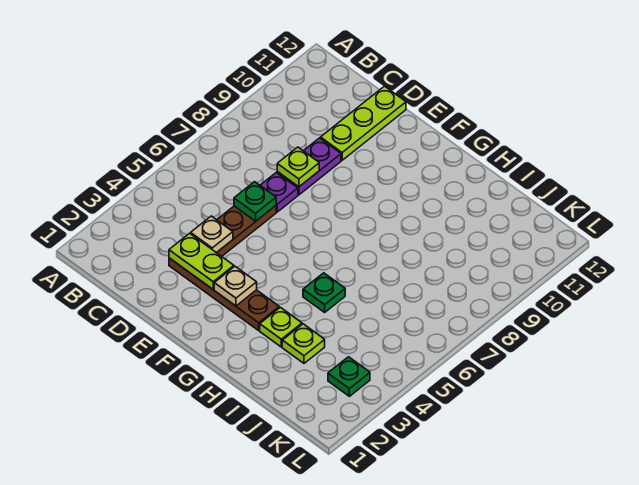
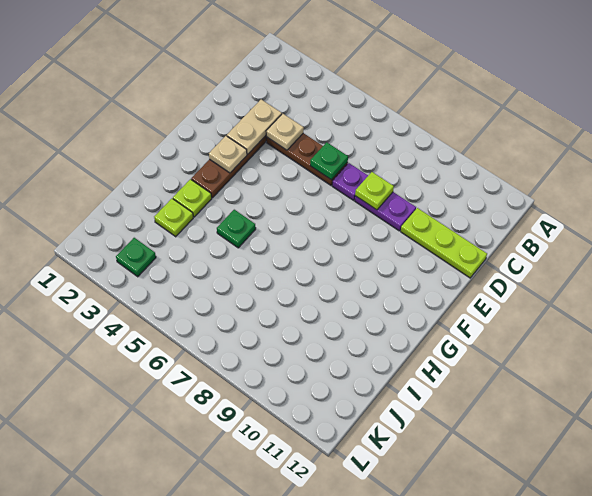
lime plate D3:E3 level 2 -> tan plate D3:E3 level 2

